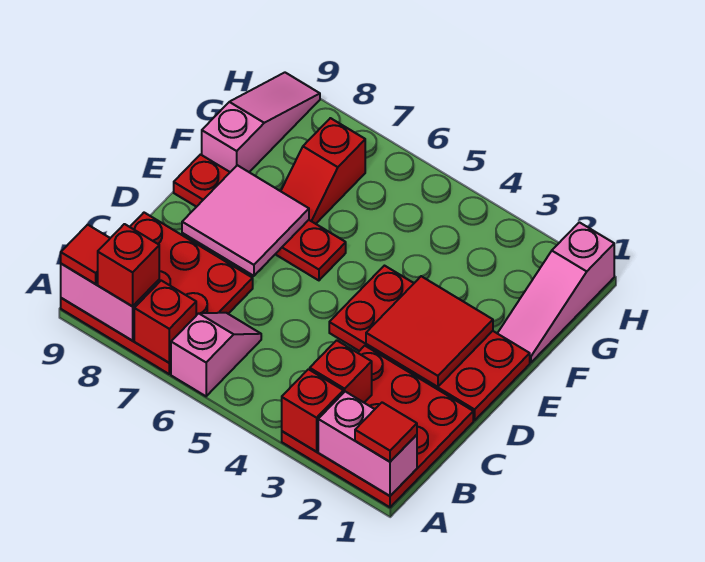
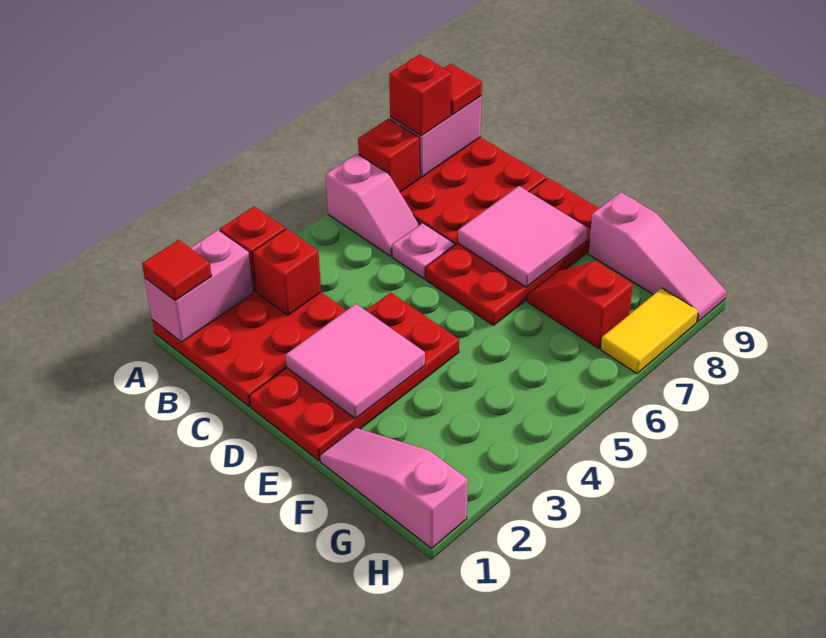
none -> pink plate C6 level 1
red tile D2:E3 level 2 -> pink tile D2:E3 level 2
red plate E6:E9 level 1 -> red plate D6:E9 level 1
none -> yellow tile H7:H8 level 1

